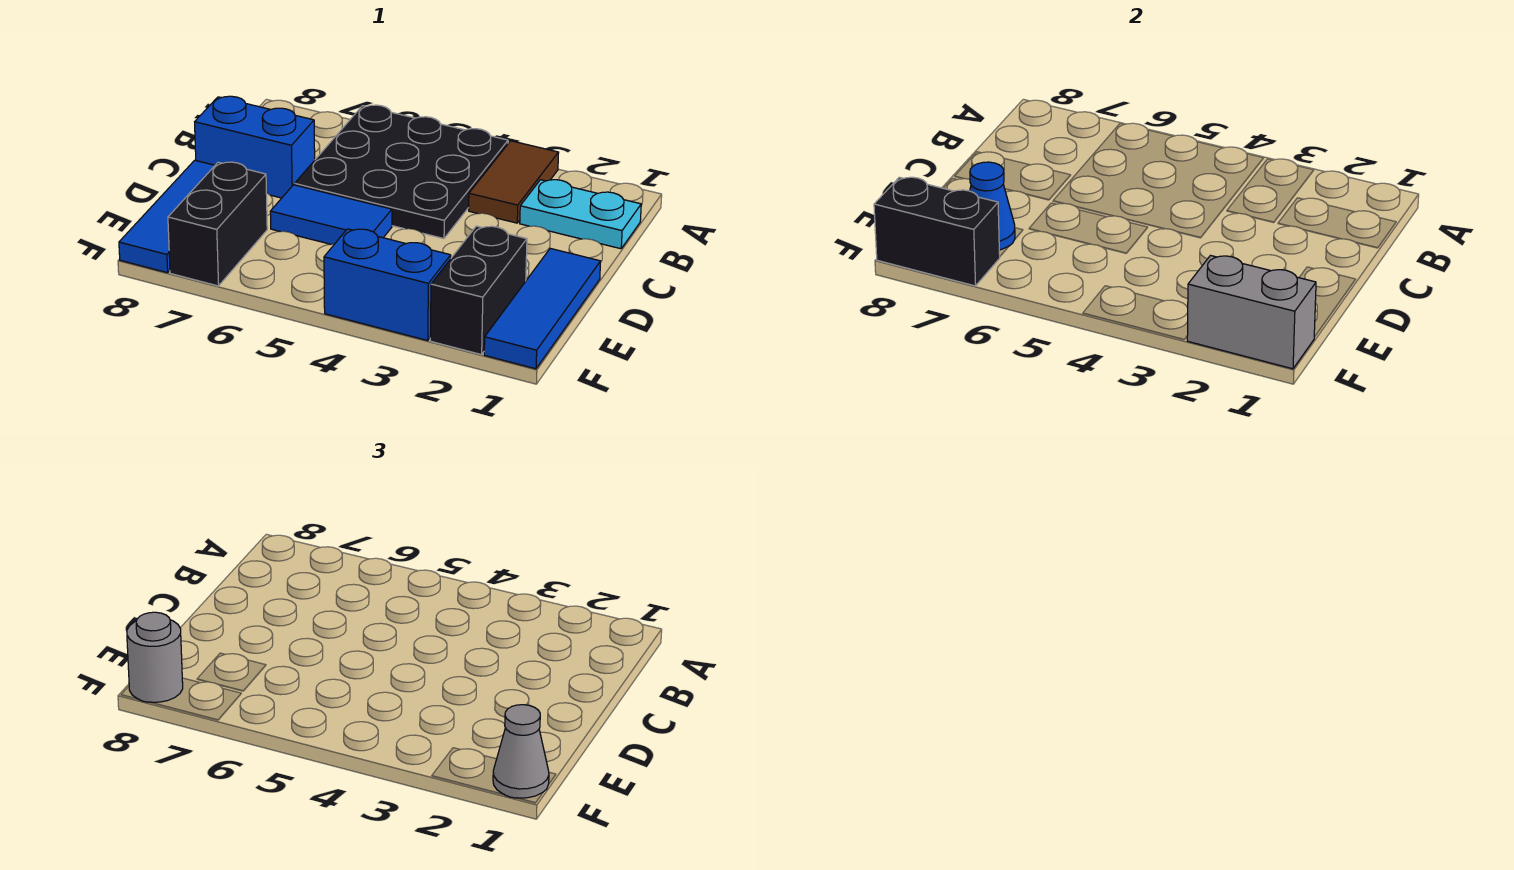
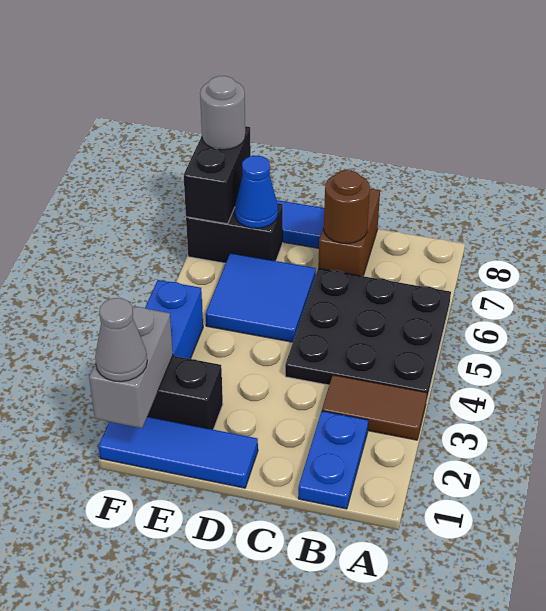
cyan plate B1:B2 level 1 -> blue plate B1:B2 level 1
blue brick C7:C8 level 1 -> brown brick C7:C8 level 1
none -> brown round brick C7 level 2
blue tile D5:D6 level 1 -> blue tile D5:E6 level 1

